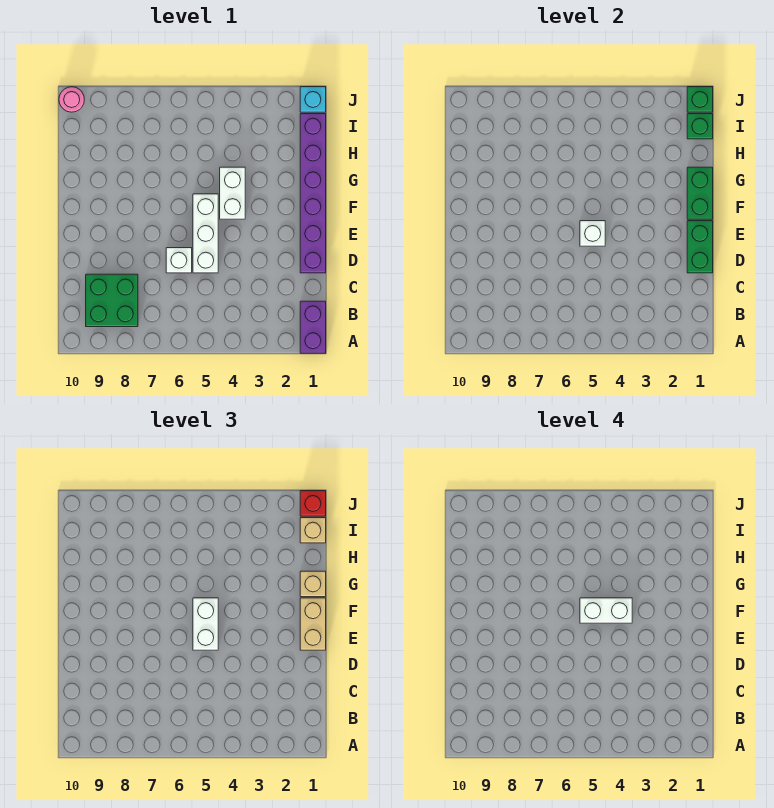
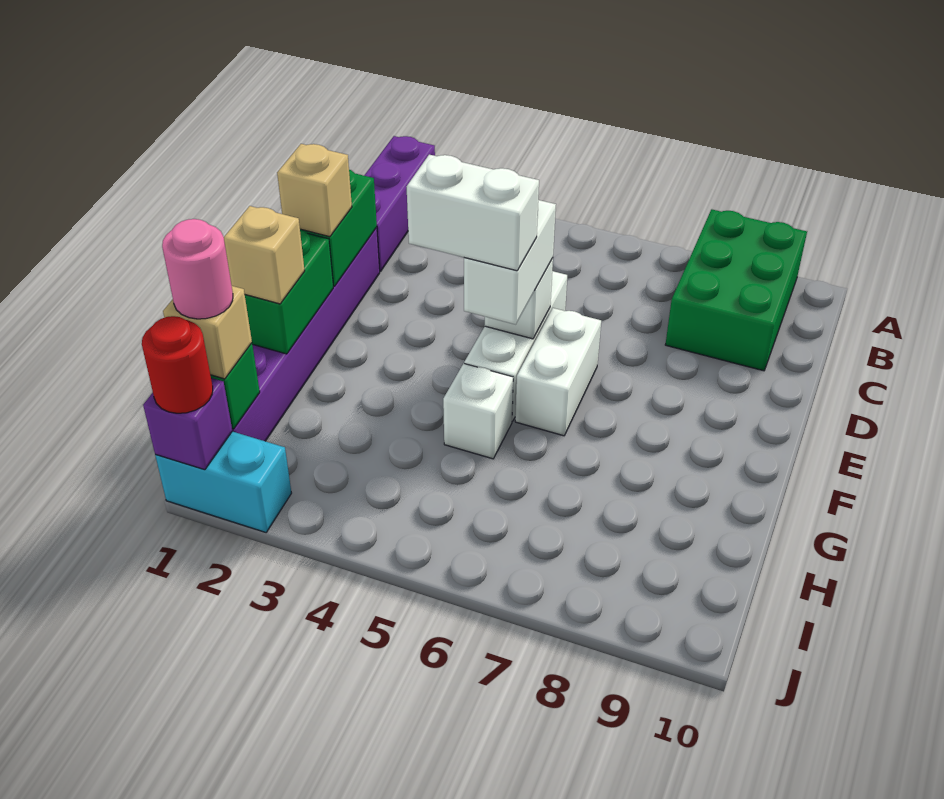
purple brick A1:B1 level 1 -> purple brick A1:C1 level 1
green brick B8:C9 level 1 -> green brick A8:C9 level 1
white brick D6 level 1 -> white brick G5 level 1
tan brick E1:F1 level 3 -> tan brick E1 level 3
white brick F4:G4 level 1 -> white brick E6:F6 level 1
cyan brick J1 level 1 -> cyan brick J1:J2 level 1
green brick J1 level 2 -> purple brick J1 level 2
red brick J1 level 3 -> red round brick J1 level 3
pink round brick J10 level 1 -> pink round brick I1 level 4

